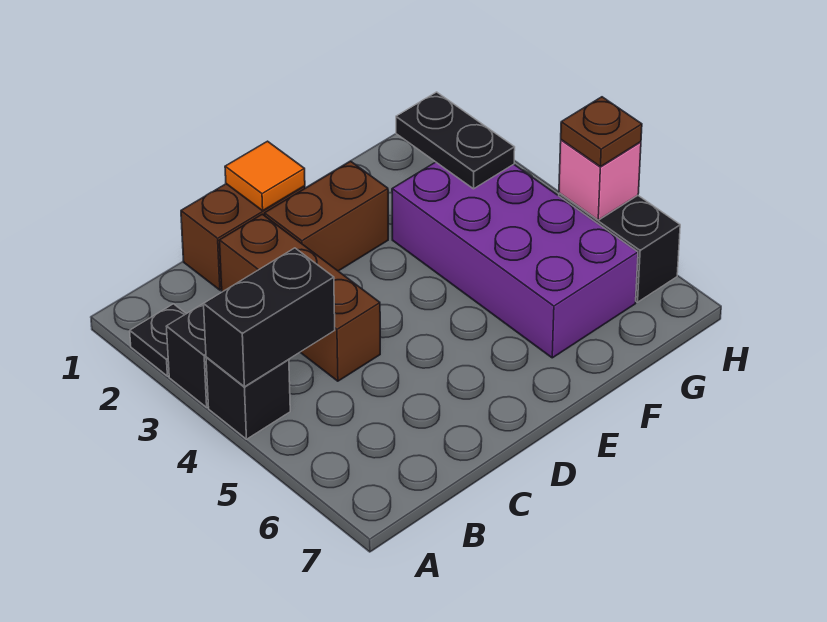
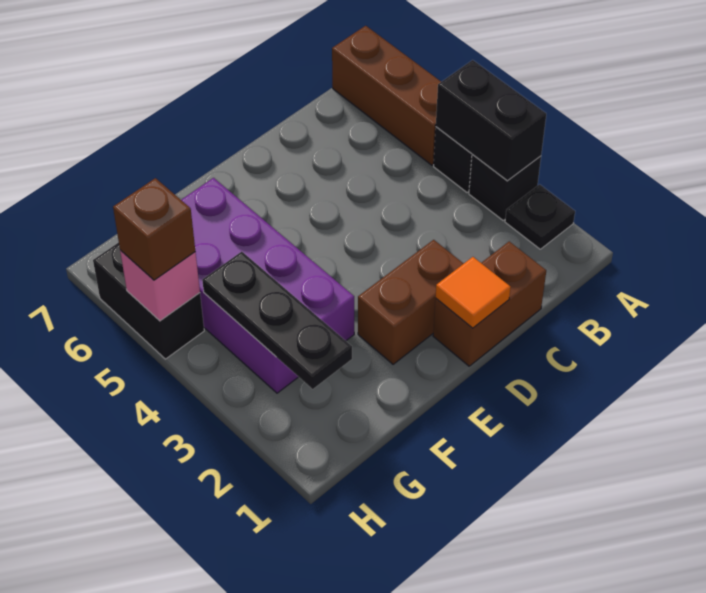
black brick A4:B4 level 2 -> black brick A3:A4 level 2
brown brick C2:C4 level 1 -> brown brick A5:A7 level 1
black plate G2:G3 level 2 -> black plate G2:G4 level 2
brown plate H5 level 3 -> brown brick H5 level 3

